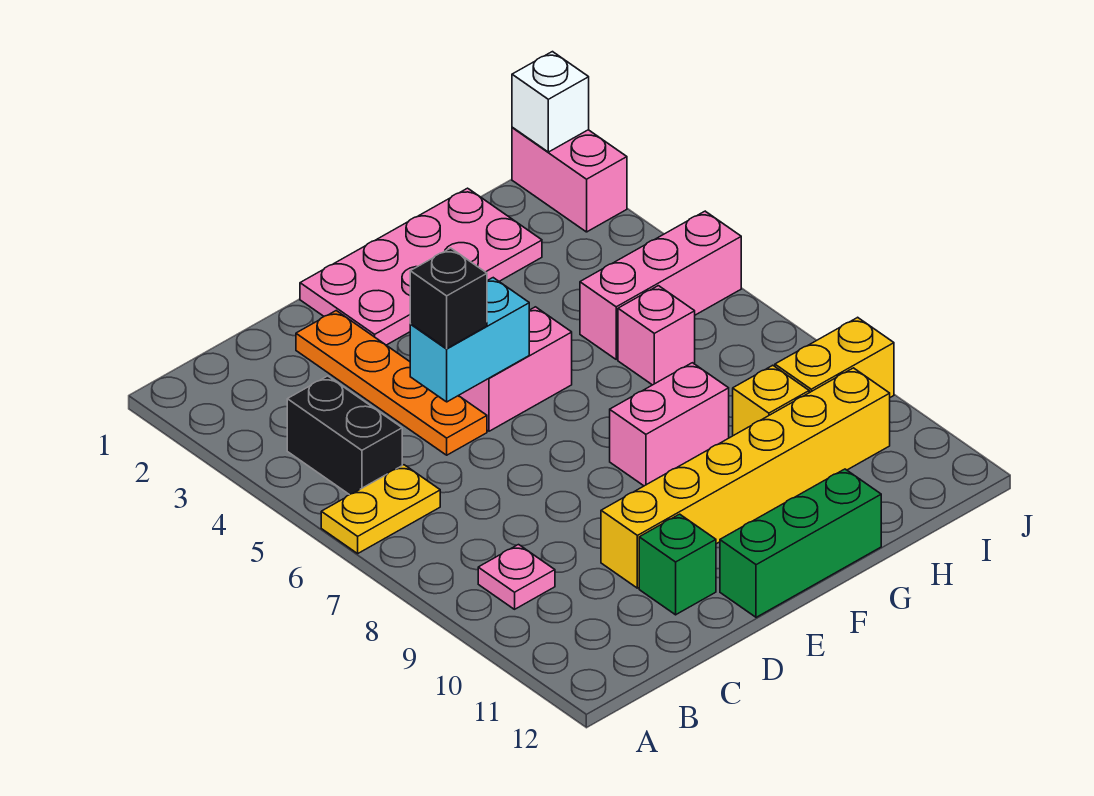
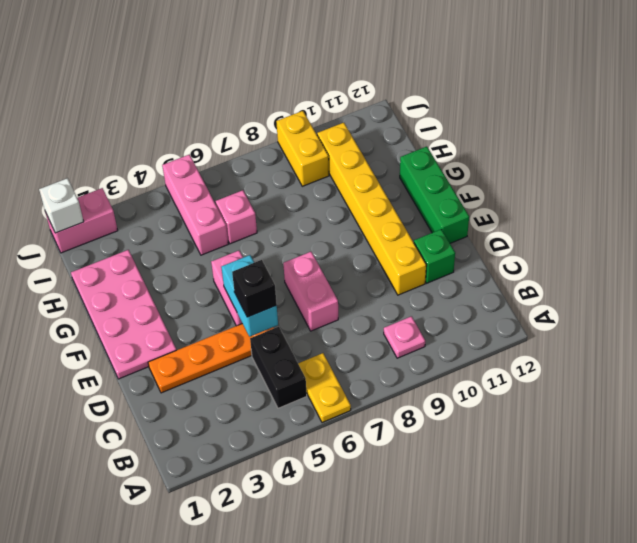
black brick B4:B5 level 1 -> black brick B5:C5 level 1
pink brick F8:G8 level 1 -> pink brick D7:E7 level 1
yellow brick H9 level 1 -> none

